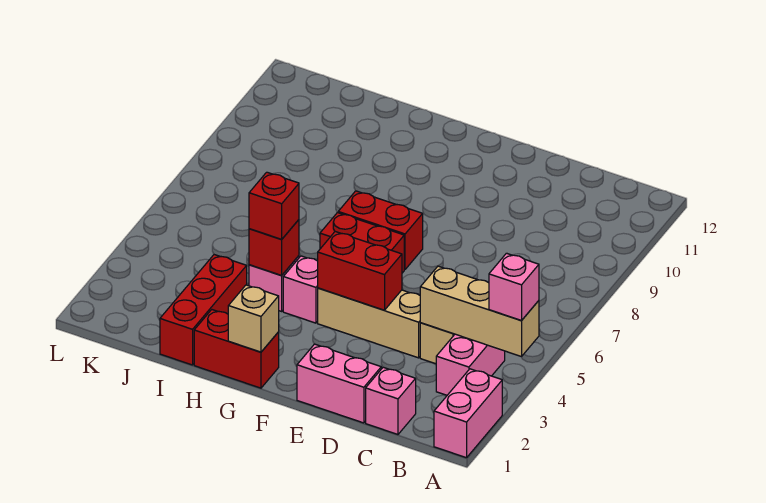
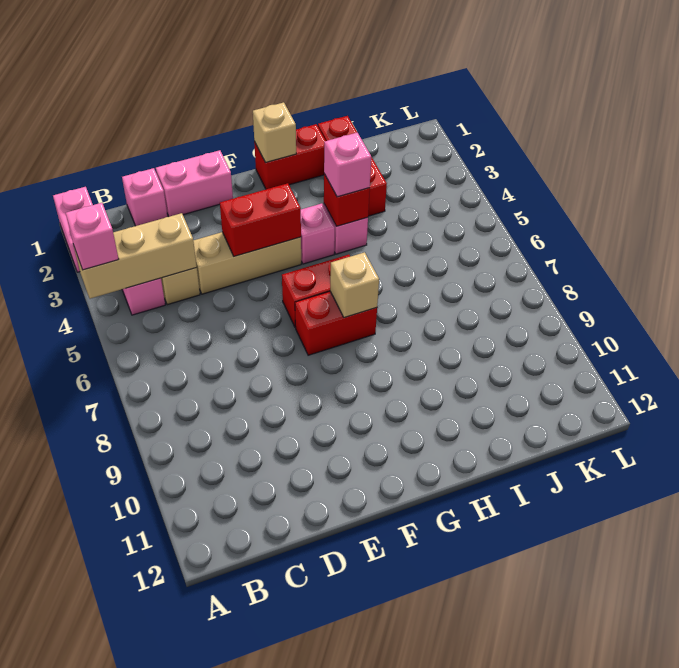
none -> tan brick G7 level 2
red brick H4 level 3 -> pink brick H4 level 3

